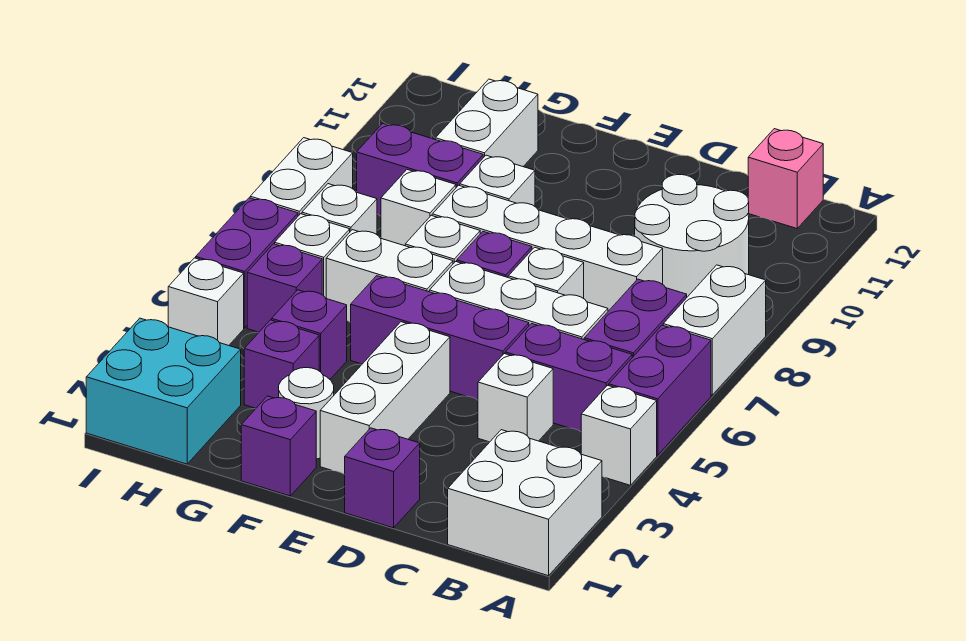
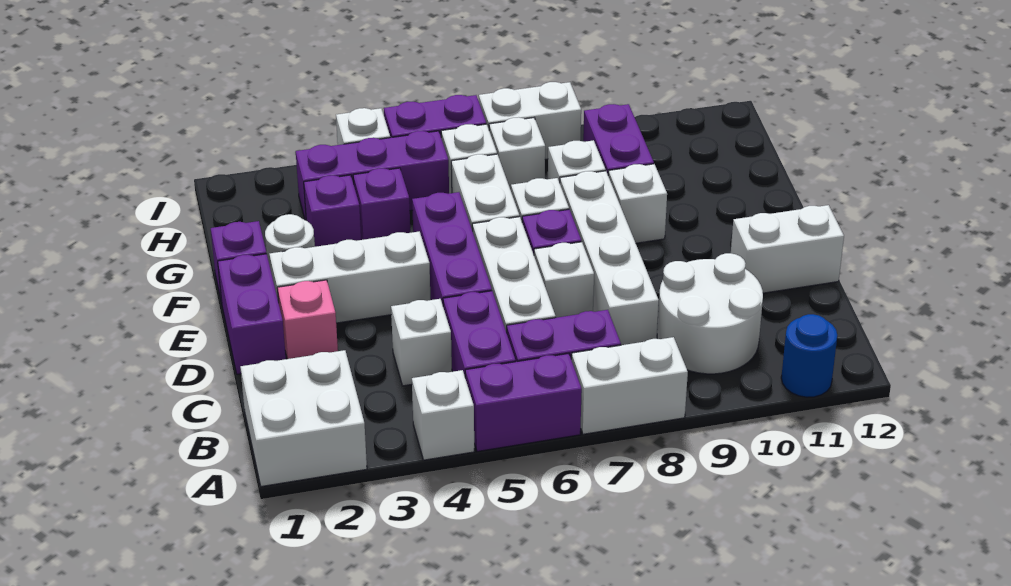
none -> blue round brick A11 level 1
pink brick B12 level 1 -> pink brick D2 level 1
purple brick D1 level 1 -> purple brick D1:E1 level 1
white brick G10:G11 level 1 -> white brick D11:D12 level 1
cyan brick H1:I2 level 1 -> none
purple brick H5 level 1 -> purple brick H3:H5 level 1

